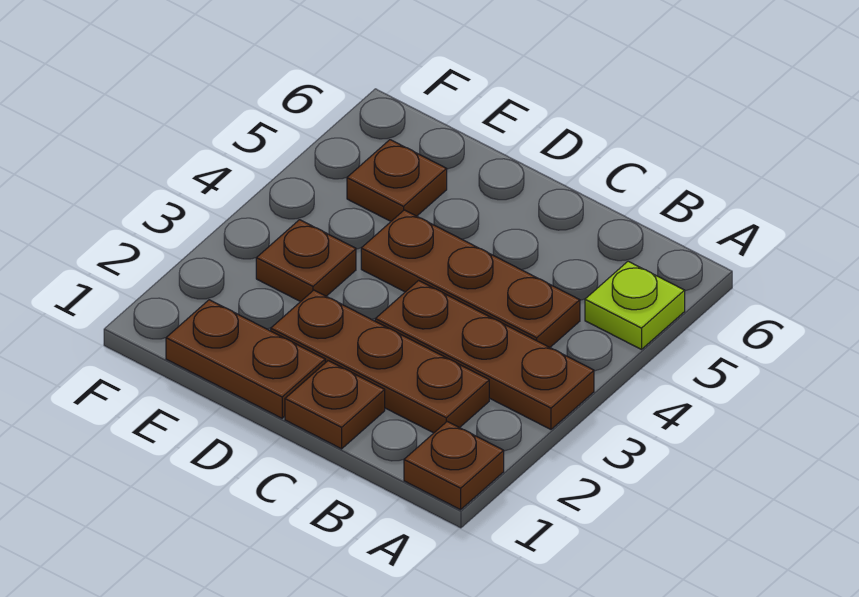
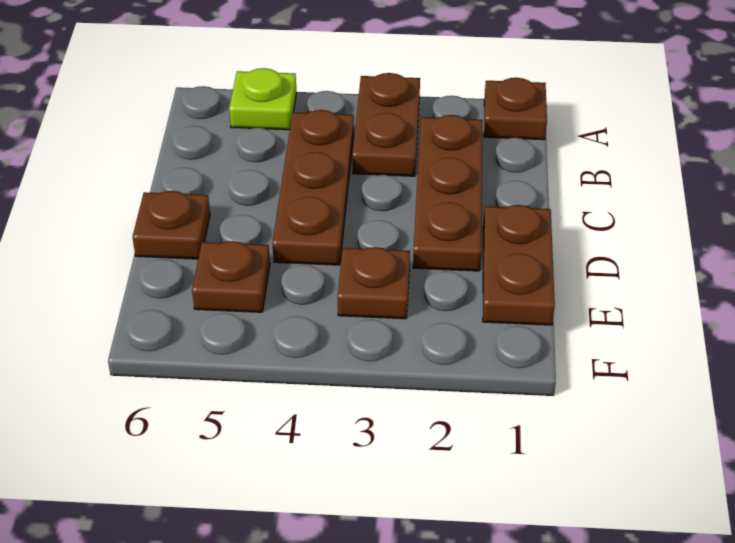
brown plate A3:C3 level 1 -> brown plate A3:B3 level 1
brown plate C1 level 1 -> brown plate D6 level 1

